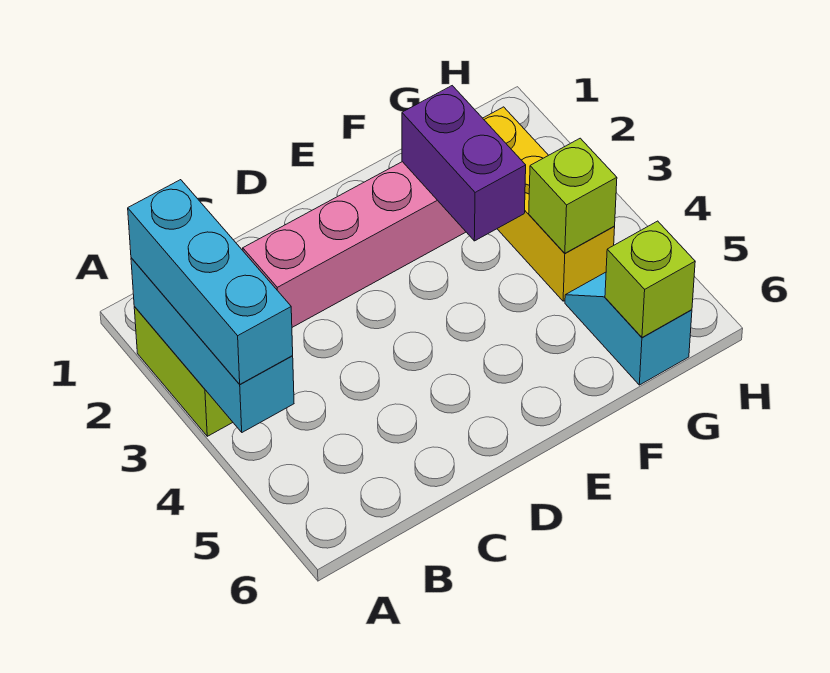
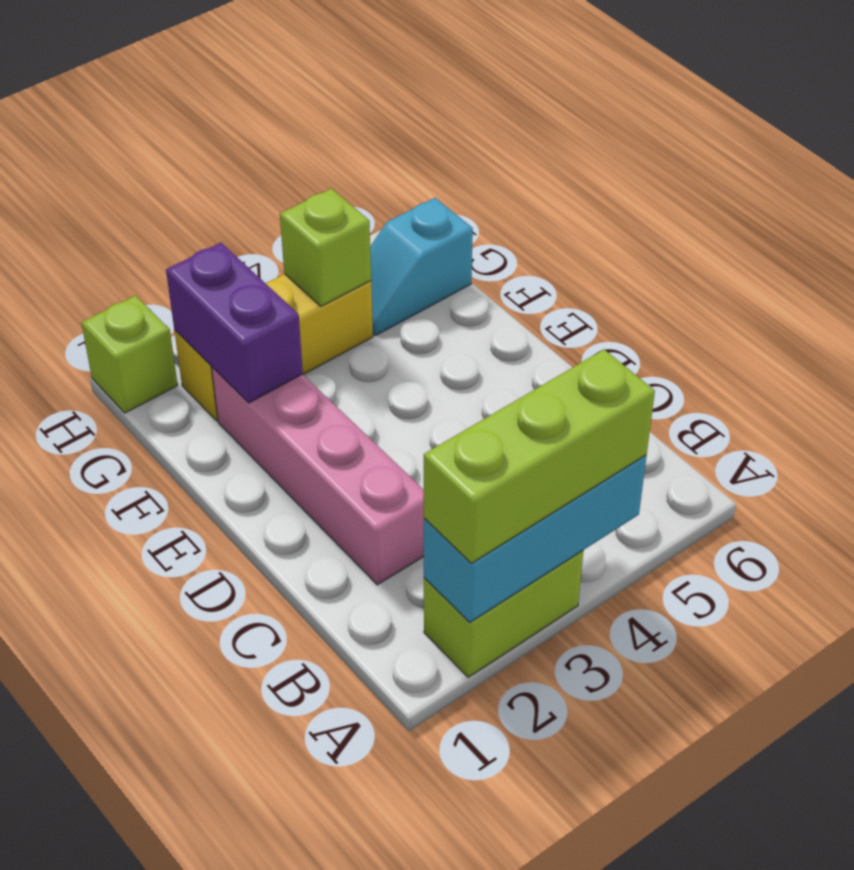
cyan brick A2:A4 level 3 -> lime brick A2:A4 level 3
purple brick F2:F3 level 2 -> purple brick F2:G2 level 2
lime brick G6 level 2 -> lime brick H1 level 1

